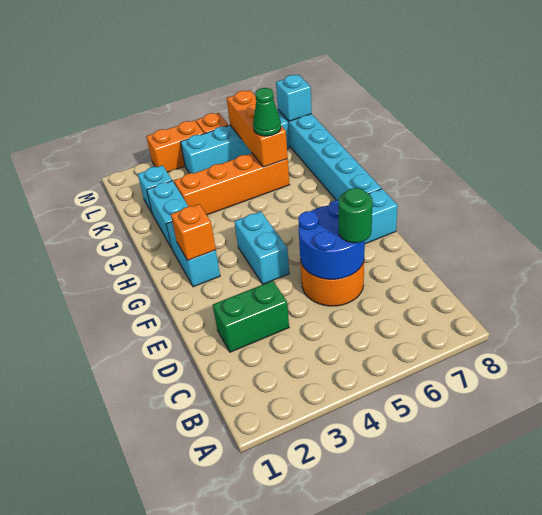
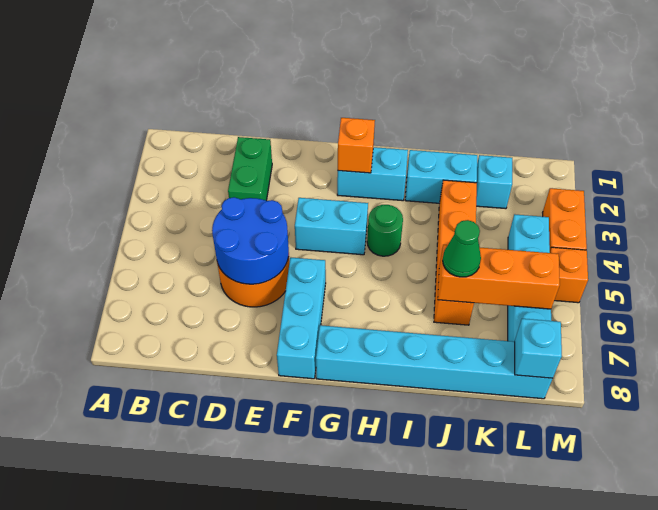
green round brick D6 level 3 -> green round brick H4 level 1

